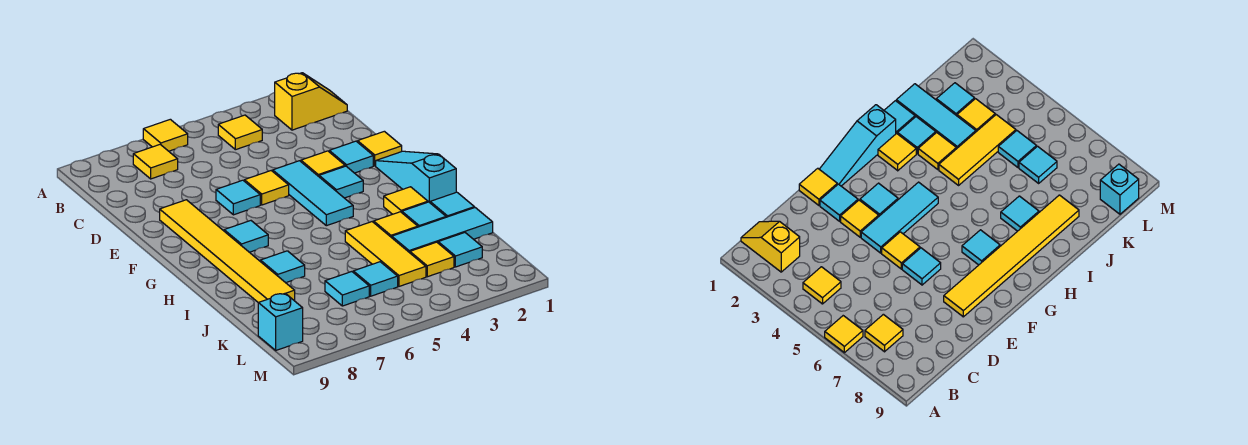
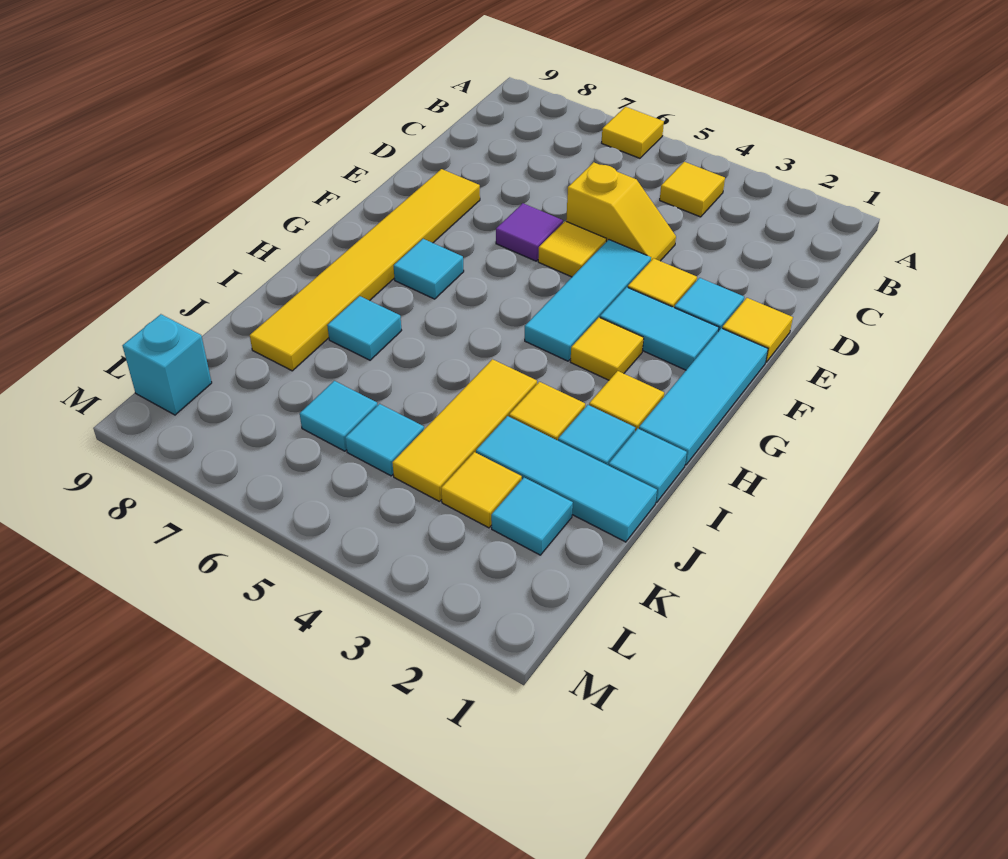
yellow slope B1:B2 level 1 top 2 -> yellow slope D4:D5 level 1 top 5
yellow tile B7 level 1 -> yellow tile G3 level 1
cyan tile E6 level 1 -> purple tile E6 level 1
cyan slope F1:H1 level 1 top H -> cyan tile F1:H1 level 1
cyan tile F3 level 1 -> cyan tile F2:F3 level 1

